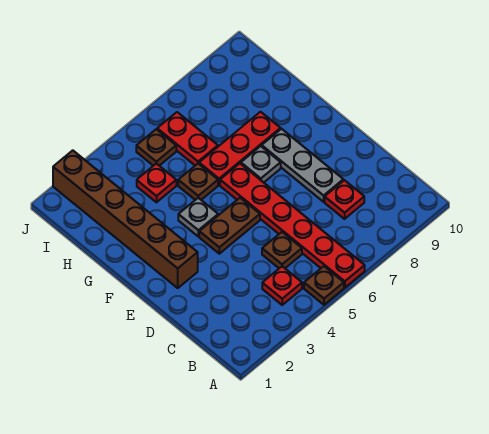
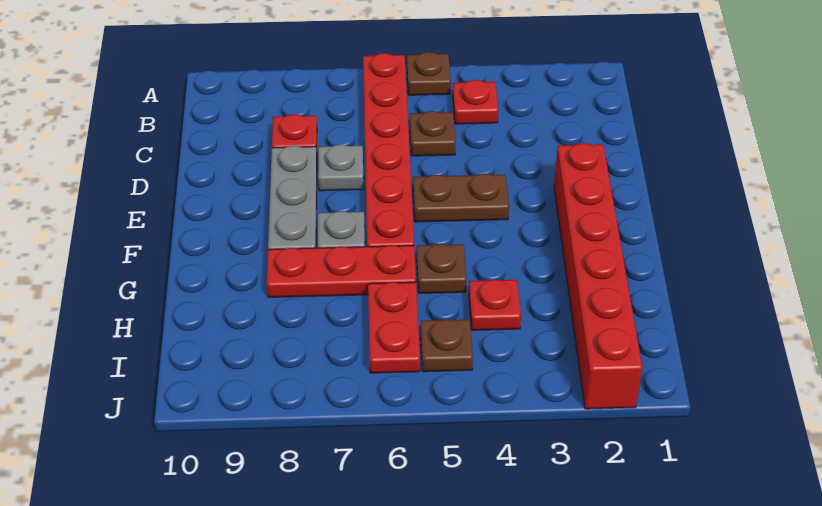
brown brick E2:J2 level 1 -> red brick E2:J2 level 1
grey plate F4 level 1 -> grey plate D7 level 1

